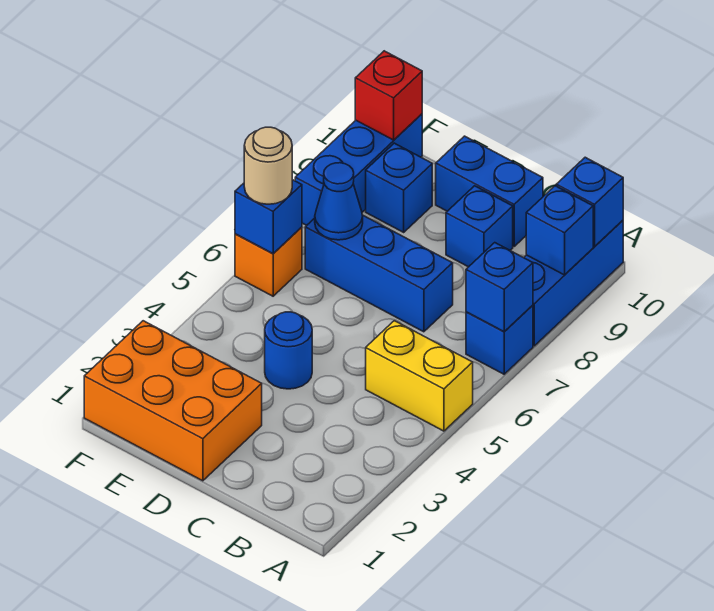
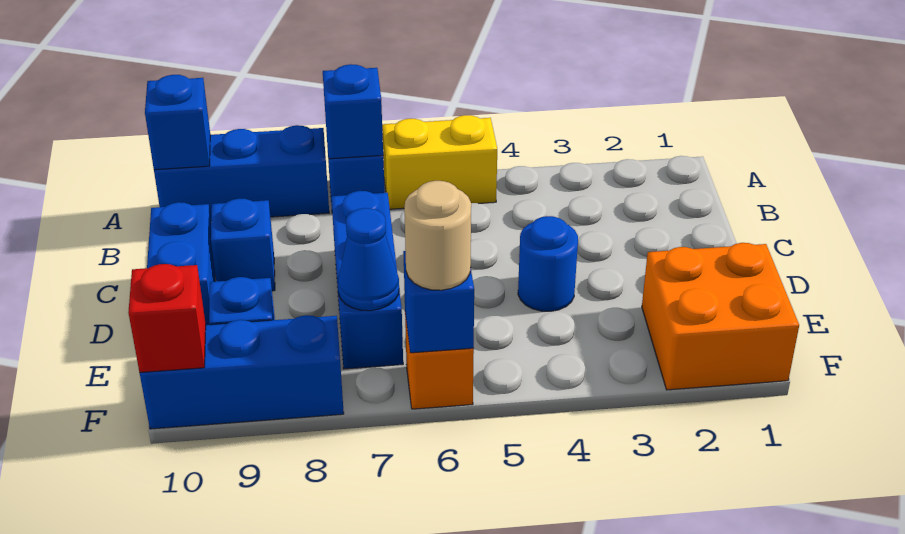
yellow brick A5:B5 level 1 -> yellow brick A5:A6 level 1
blue brick A9 level 2 -> none
orange brick D1:F2 level 1 -> orange brick E1:F2 level 1

